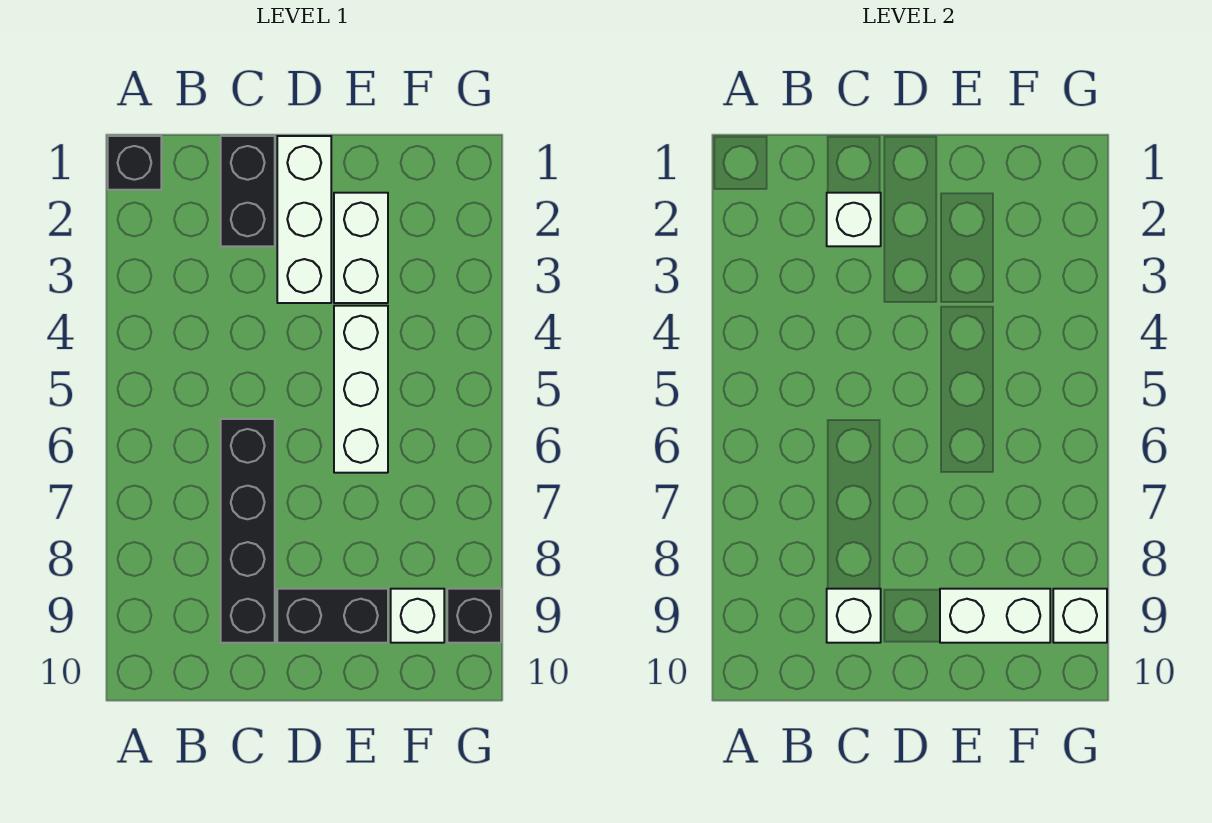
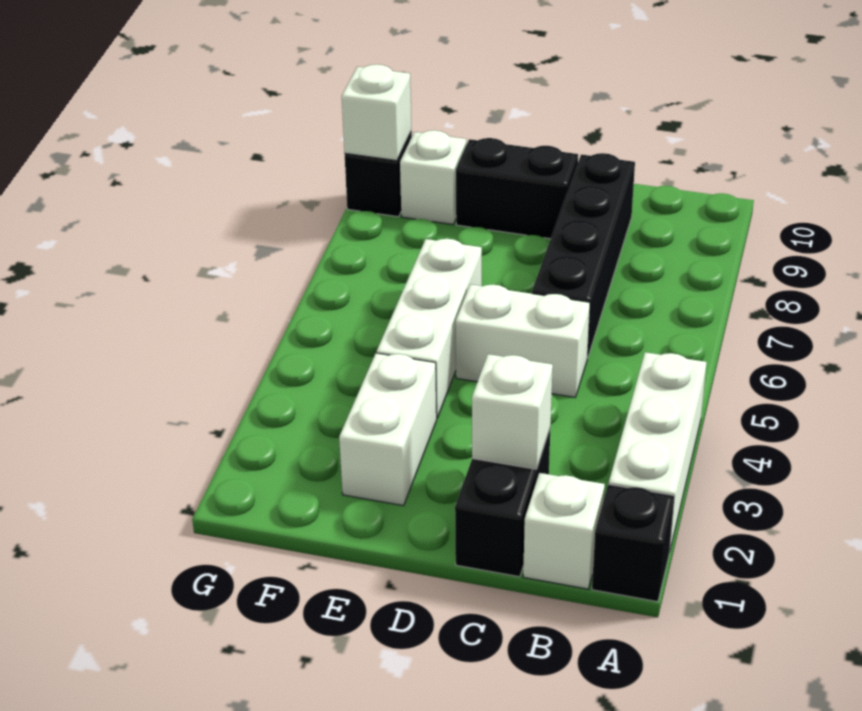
white brick C9 level 2 -> white brick B1 level 1
white brick D1:D3 level 1 -> white brick A2:A4 level 1
white brick E9:F9 level 2 -> white brick C5:D5 level 1

